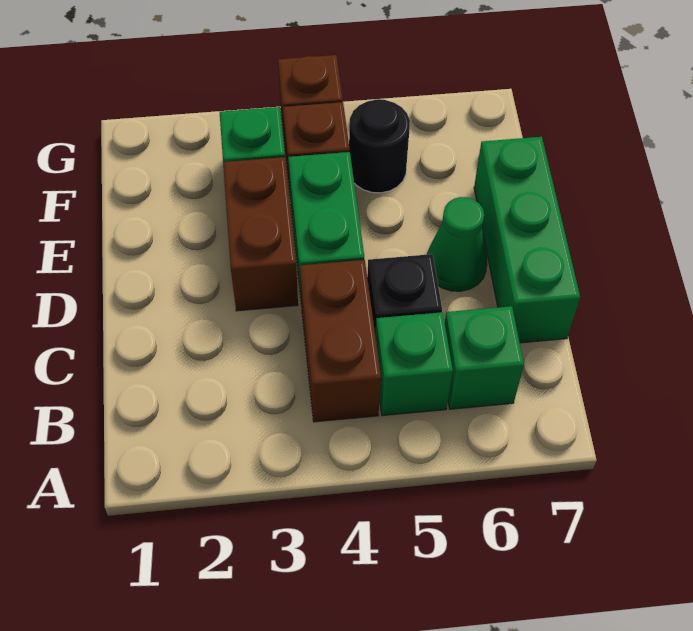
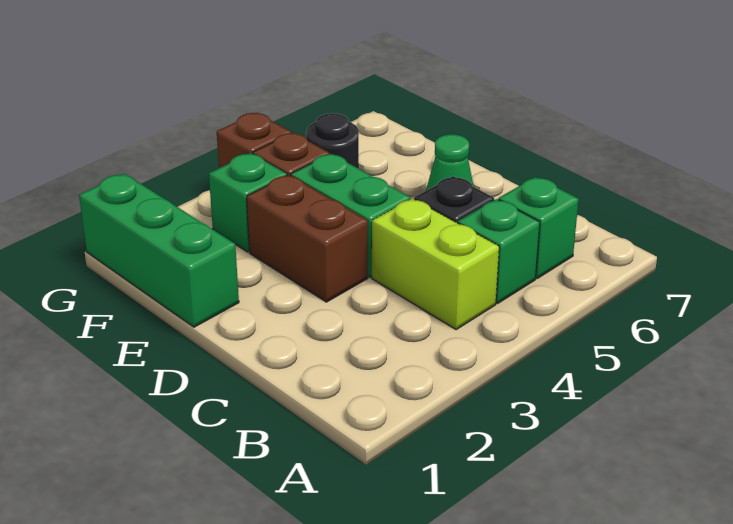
brown brick B4:C4 level 1 -> lime brick B4:C4 level 1
green brick C7:E7 level 1 -> green brick E1:G1 level 1

